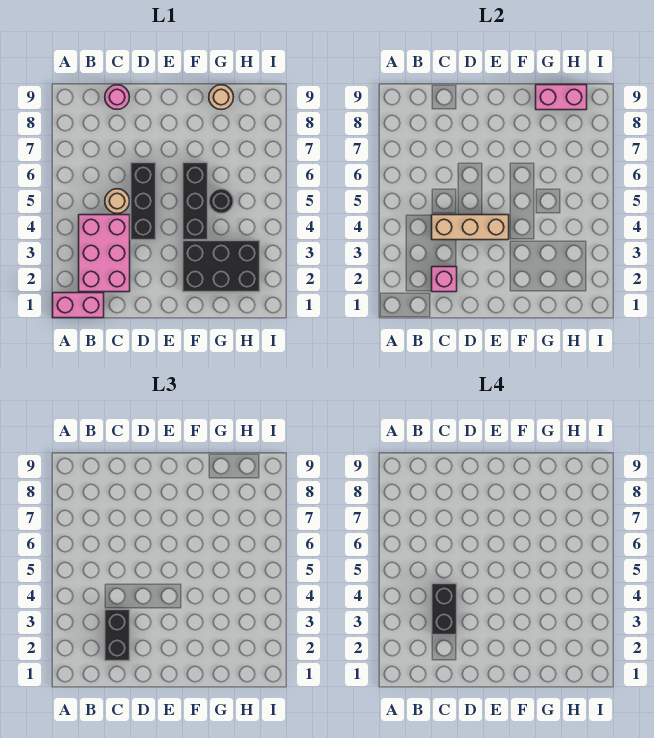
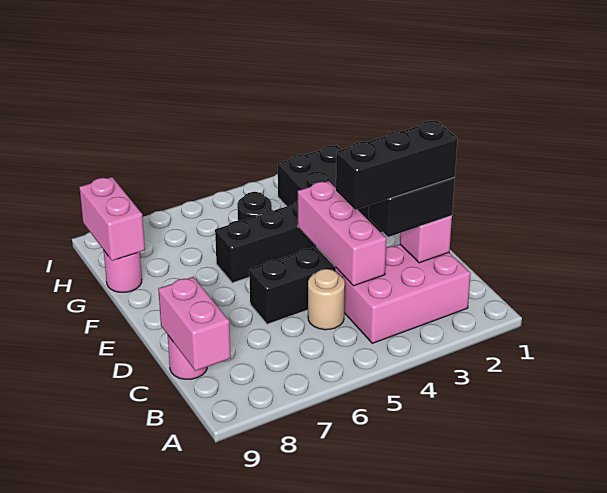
pink brick A1:B1 level 1 -> pink brick B9:C9 level 2
black brick C3:C4 level 4 -> black brick C2:C4 level 4
tan brick C4:E4 level 2 -> pink brick C4:E4 level 2
tan round brick G9 level 1 -> pink round brick G9 level 1

